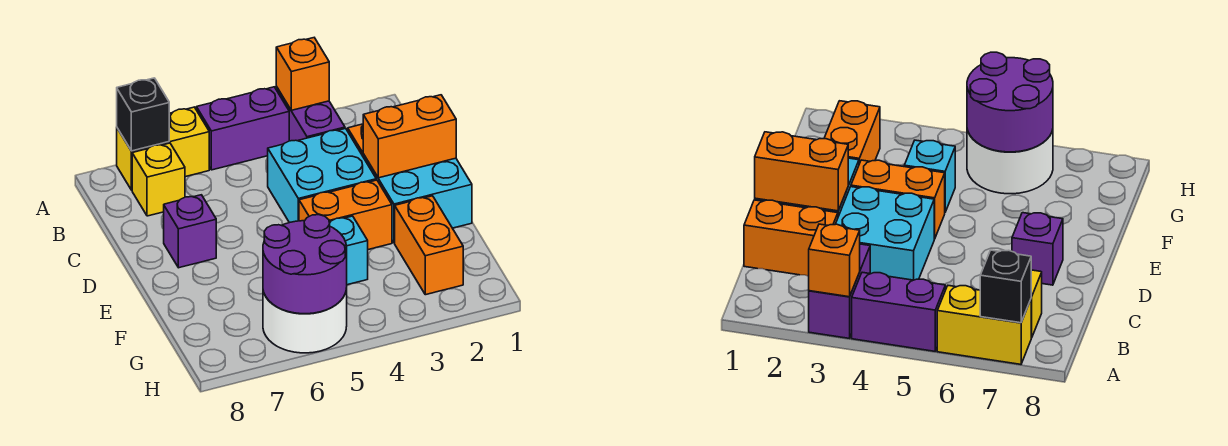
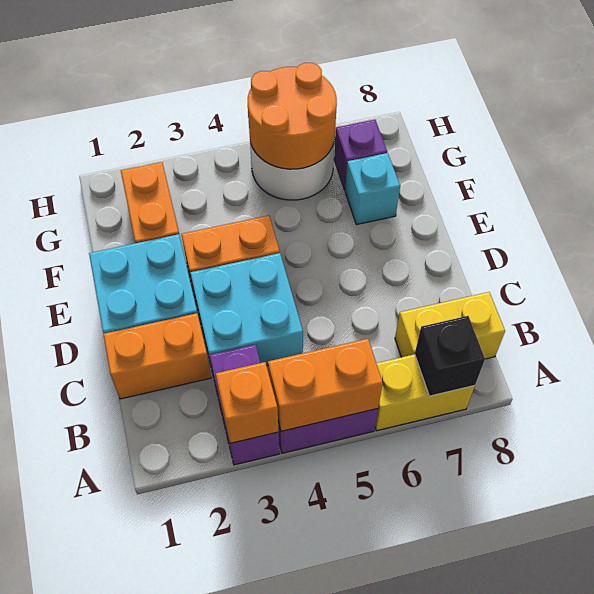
yellow brick B7 level 1 -> yellow brick B7:B8 level 1
orange brick D1:D2 level 2 -> orange brick A4:A5 level 2
purple brick D7 level 1 -> purple brick G7 level 1
cyan brick F4 level 1 -> cyan brick F7 level 1
purple round brick G5:H6 level 2 -> orange round brick G5:H6 level 2

